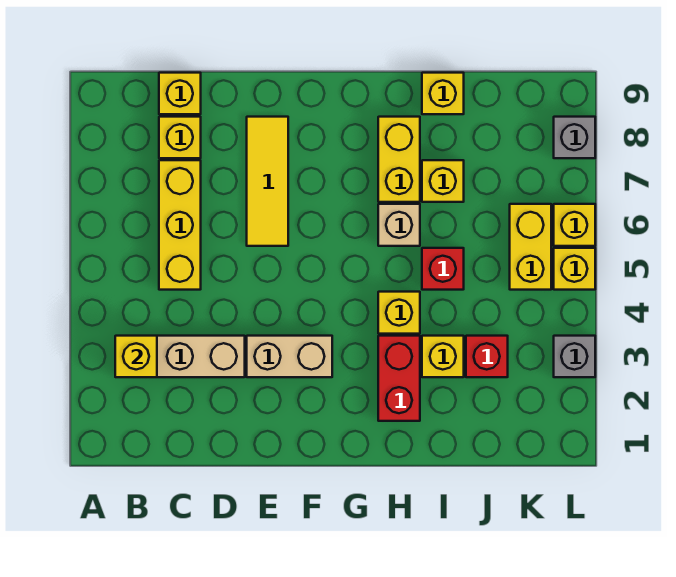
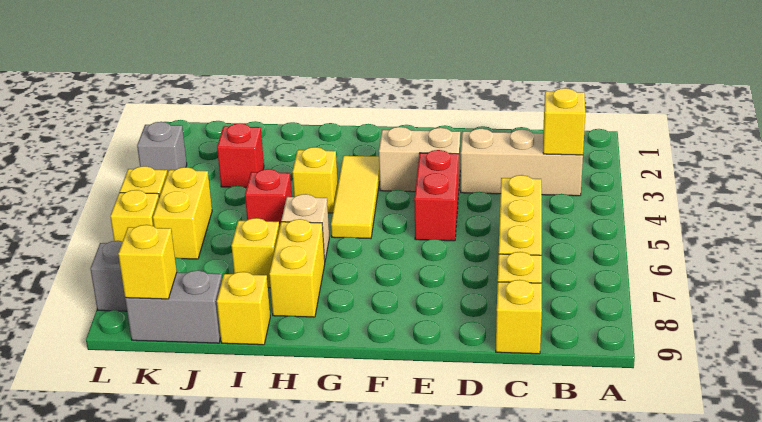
yellow tile E6:E8 level 1 -> yellow tile G3:G5 level 1
red brick H2:H3 level 1 -> red brick E4:E5 level 1
yellow brick I3 level 1 -> yellow brick K9 level 2
none -> grey brick J9:K9 level 1

